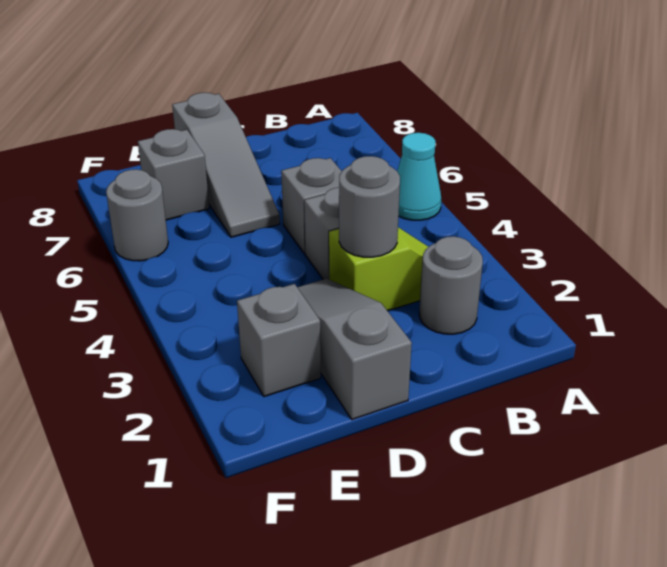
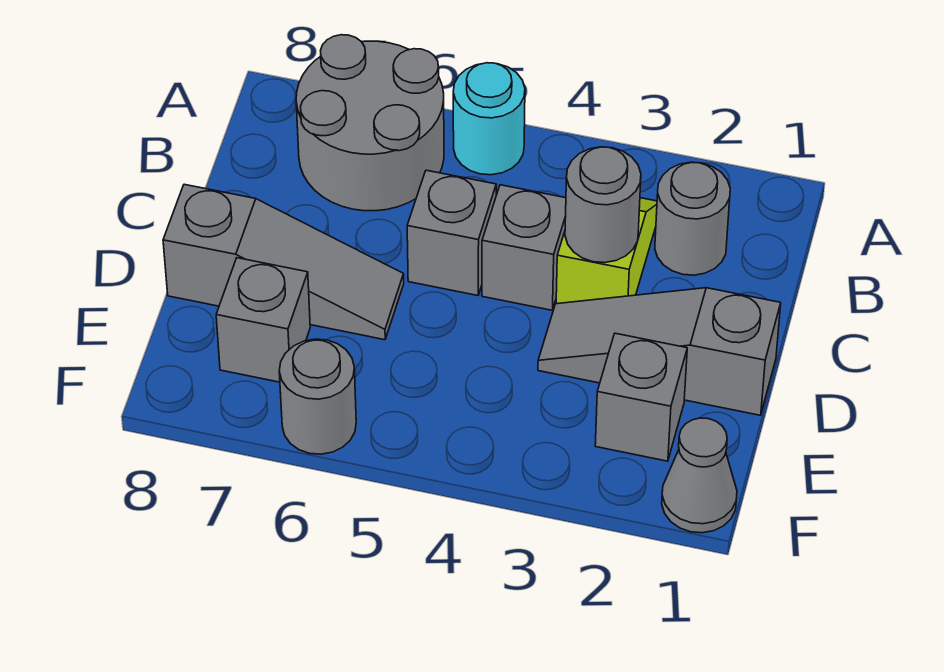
cyan cone A5 level 1 -> cyan round brick A5 level 1
none -> grey round brick A6:B7 level 1
none -> grey cone F1 level 1

